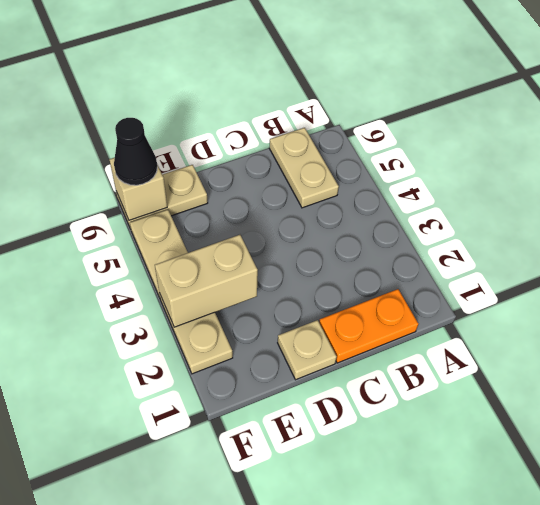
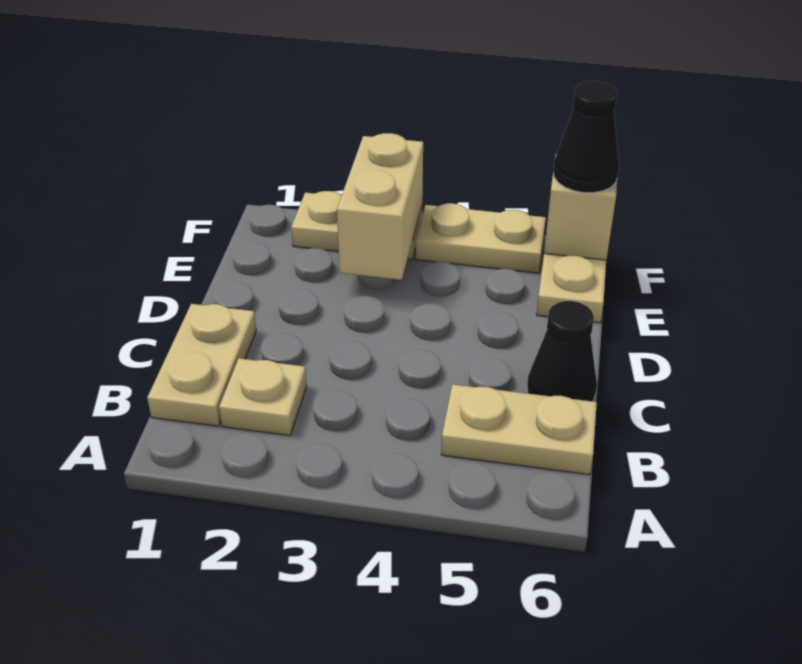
orange plate B1:C1 level 1 -> tan plate B1:C1 level 1
none -> black cone C6 level 1
tan plate D1 level 1 -> tan plate B2 level 1

